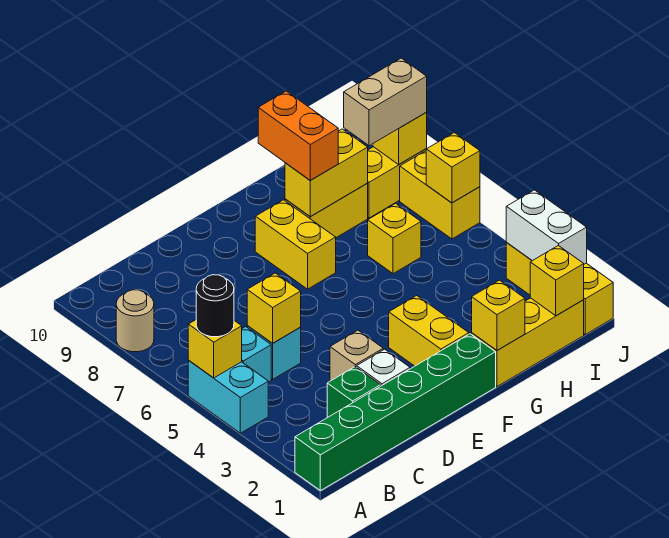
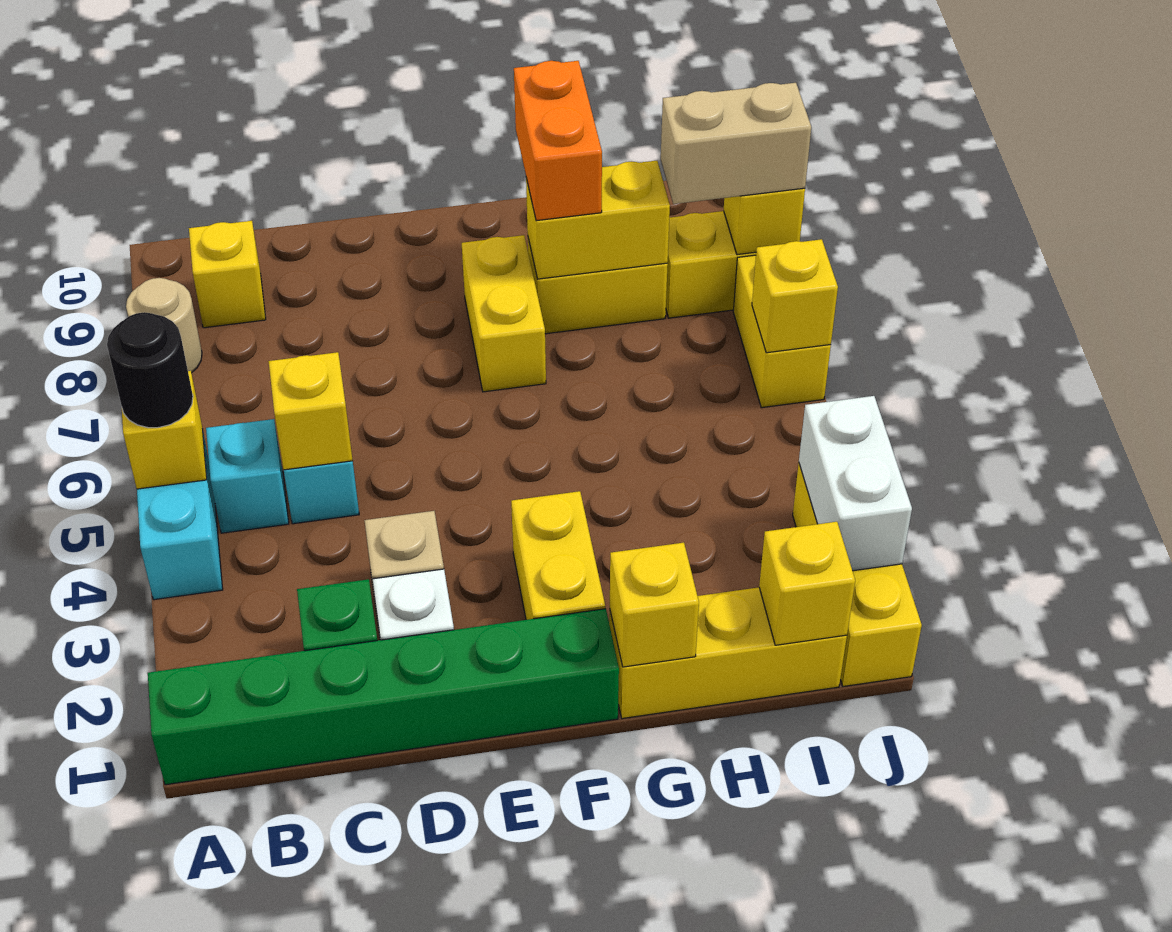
yellow brick H6 level 1 -> yellow brick B9 level 1

